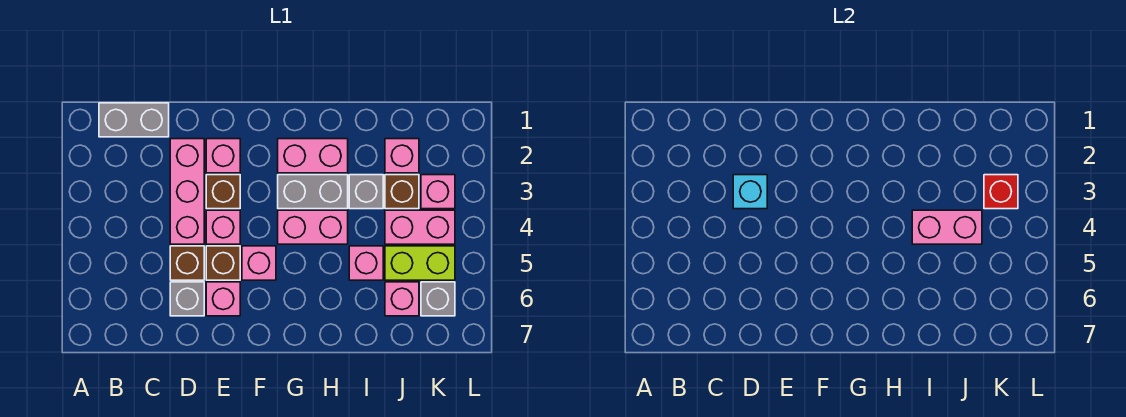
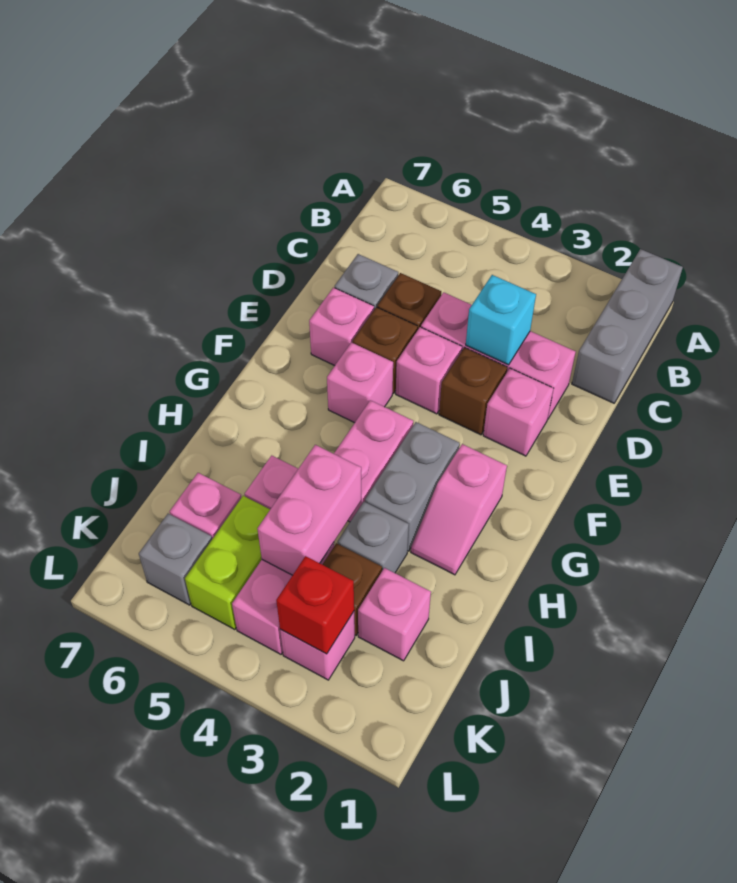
grey brick B1:C1 level 1 -> grey brick A1:C1 level 1
pink brick G2:H2 level 1 -> pink slope G2:H2 level 1 top G

